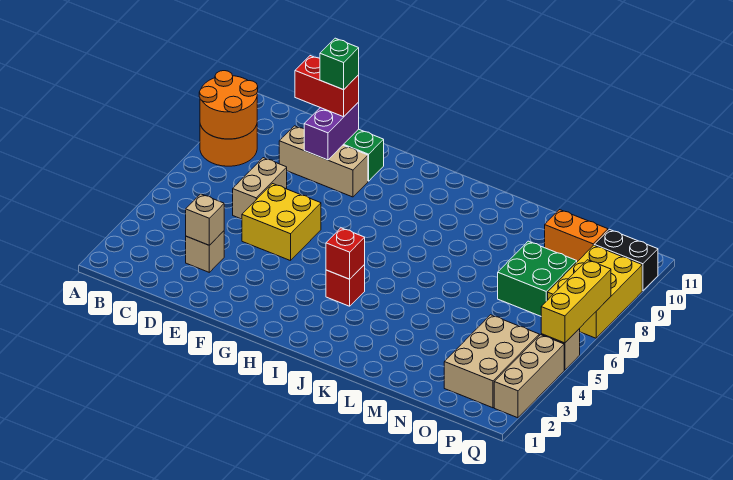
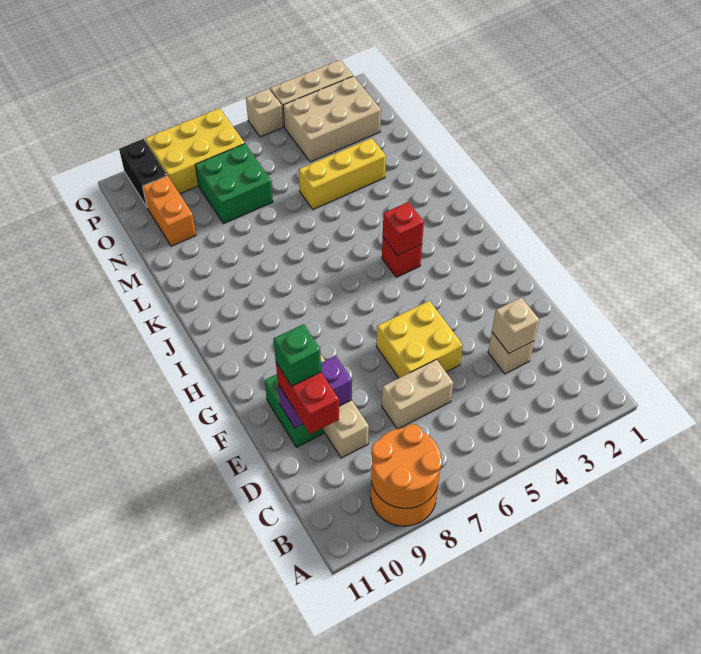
yellow brick Q5:Q7 level 2 -> yellow brick M3:M5 level 1

